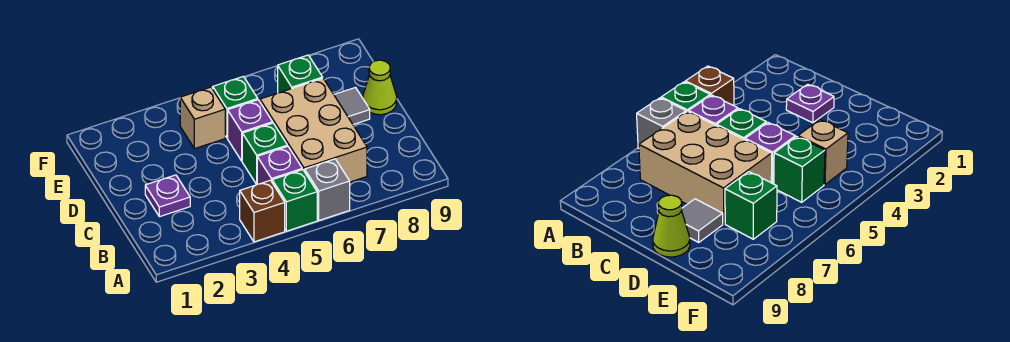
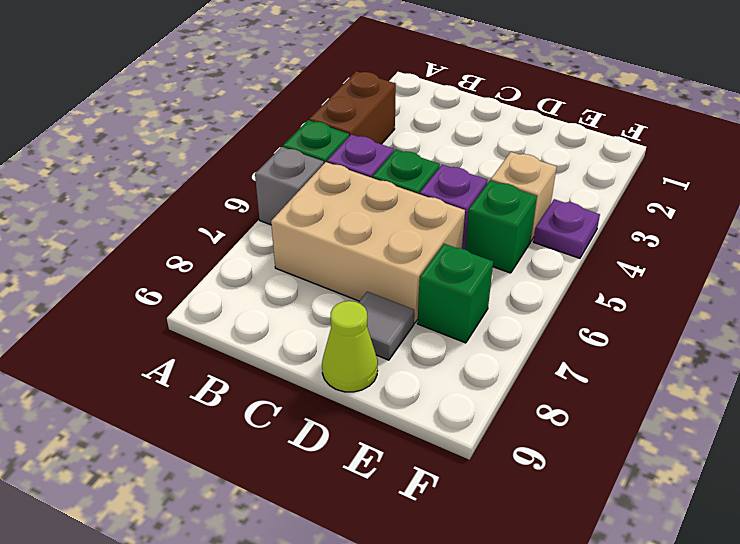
brown brick A4 level 1 -> brown brick A3:A4 level 1
purple plate C2 level 1 -> purple plate F4 level 1

